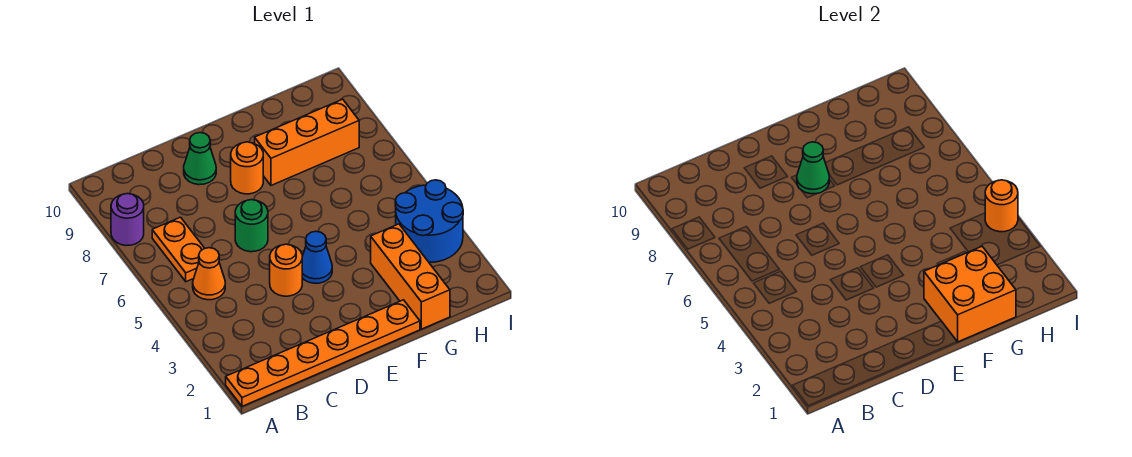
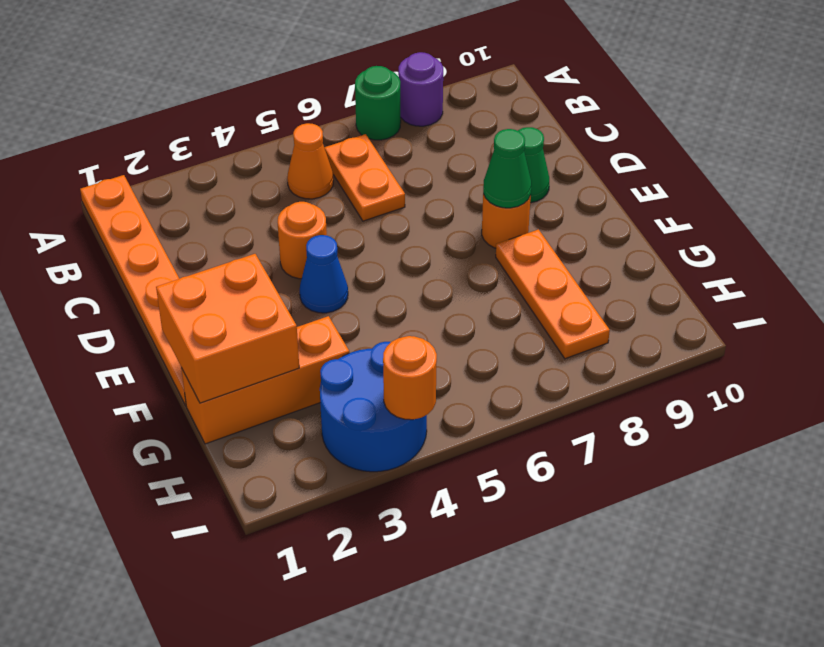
orange plate B6:B7 level 1 -> orange plate B6:C6 level 1
green round brick D6 level 1 -> green round brick A7 level 1
orange brick F8:H8 level 1 -> orange plate F8:H8 level 1

